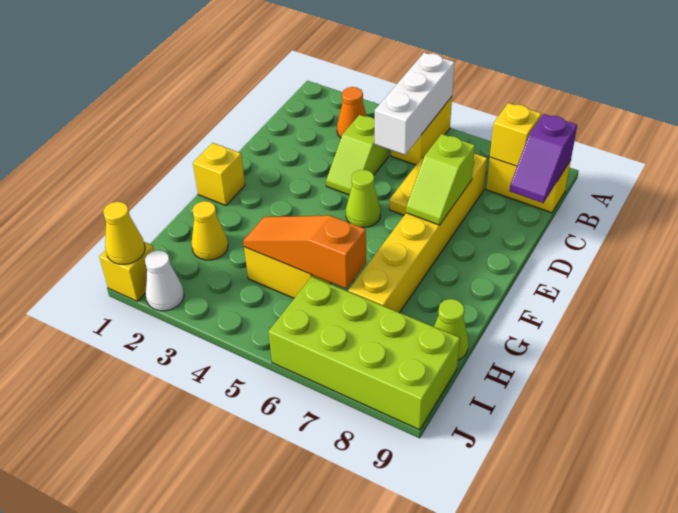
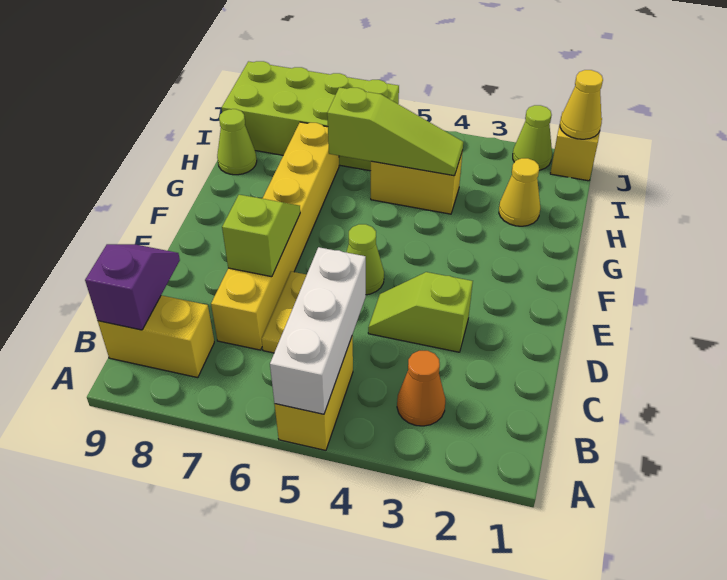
yellow brick B8 level 2 -> none
lime slope C4:D4 level 1 top C -> lime slope D3:D4 level 1 top 3
yellow brick F1 level 1 -> none
orange slope H4:H6 level 2 top 6 -> lime slope H4:H6 level 2 top 6
white cone J2 level 1 -> lime cone J2 level 1

